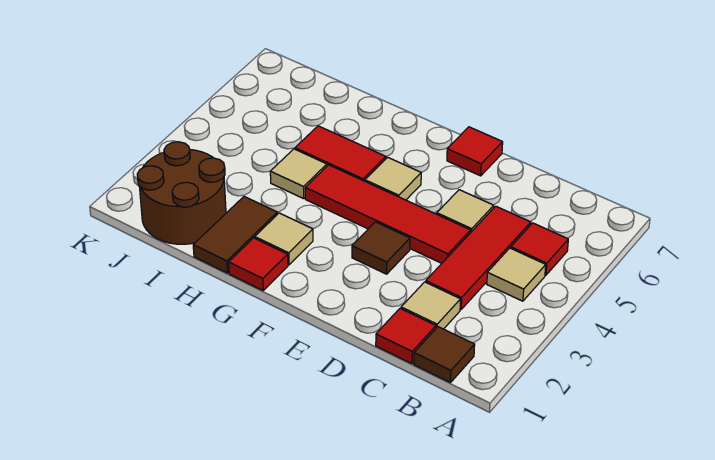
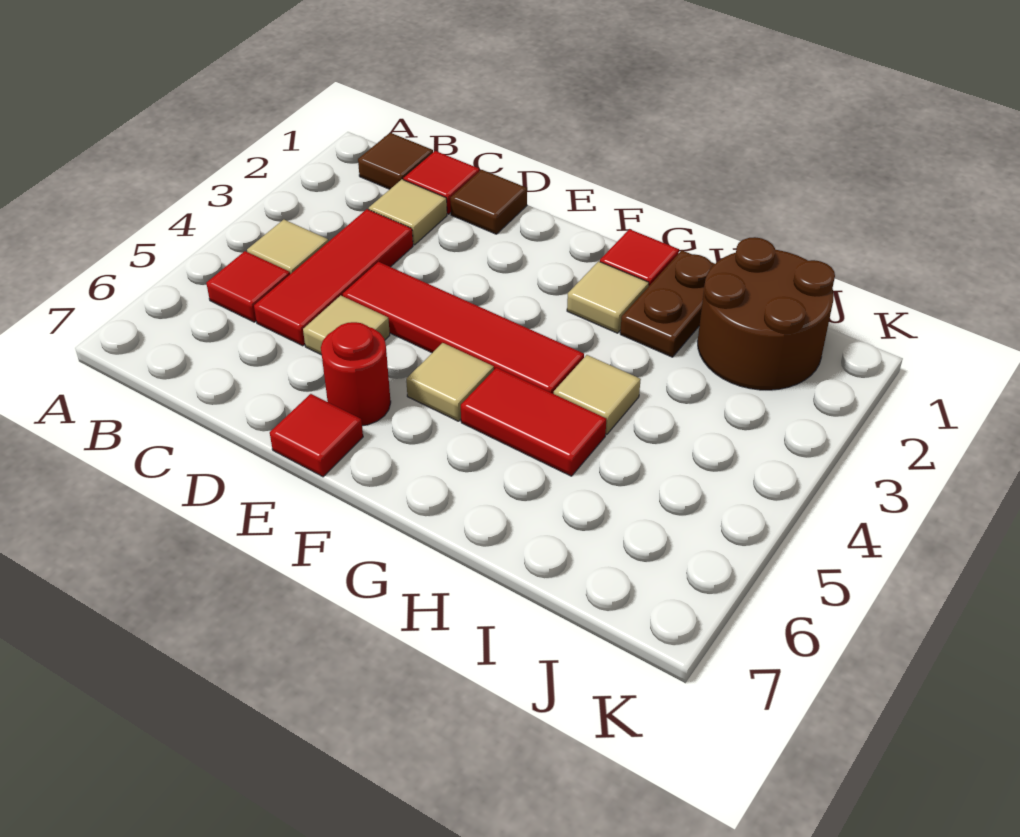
brown tile E3 level 1 -> brown tile D1 level 1
none -> red round brick E6 level 1
brown tile H1:H2 level 1 -> brown plate H1:H2 level 1

